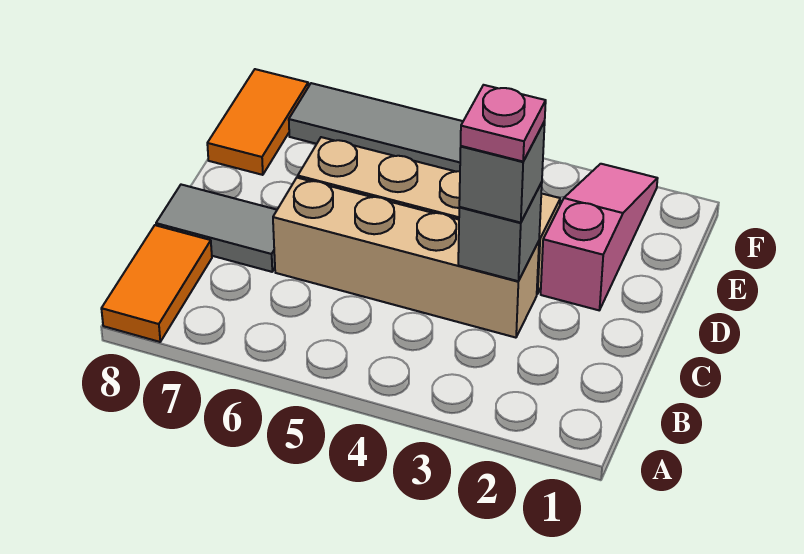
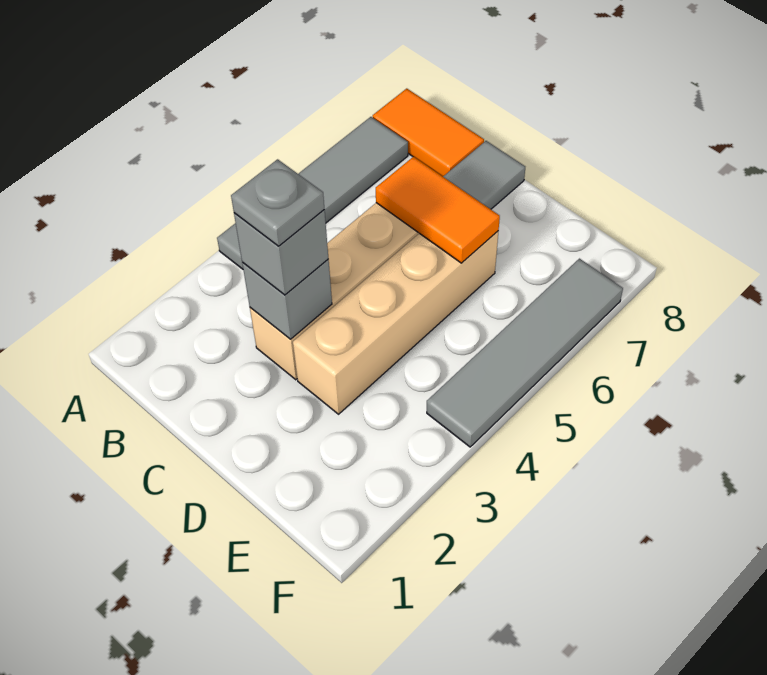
none -> grey tile A4:A7 level 1
pink plate C3 level 4 -> grey plate C3 level 4
pink slope D2:F2 level 1 top D -> none
orange tile E8:F8 level 1 -> orange tile C6:D6 level 2

